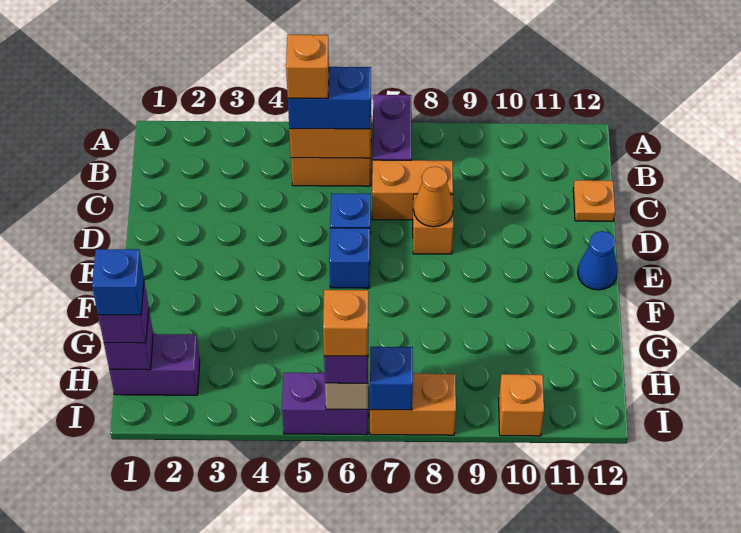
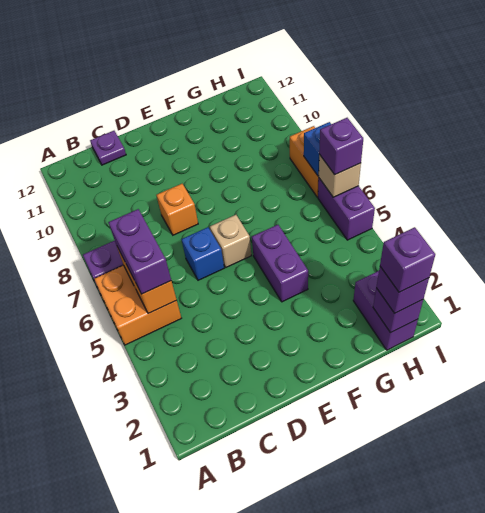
blue brick B5:B6 level 3 -> purple brick B5:B6 level 3
orange brick B5 level 4 -> none
orange brick C7:C8 level 1 -> none
orange plate C12 level 1 -> purple plate C12 level 1
orange cone D8 level 2 -> none
blue brick E6 level 1 -> tan brick E6 level 1
blue cone E12 level 1 -> none
none -> purple brick F4:F5 level 1
blue brick H1 level 4 -> purple brick H1 level 4
orange brick I6 level 4 -> none
orange brick I10 level 1 -> none

